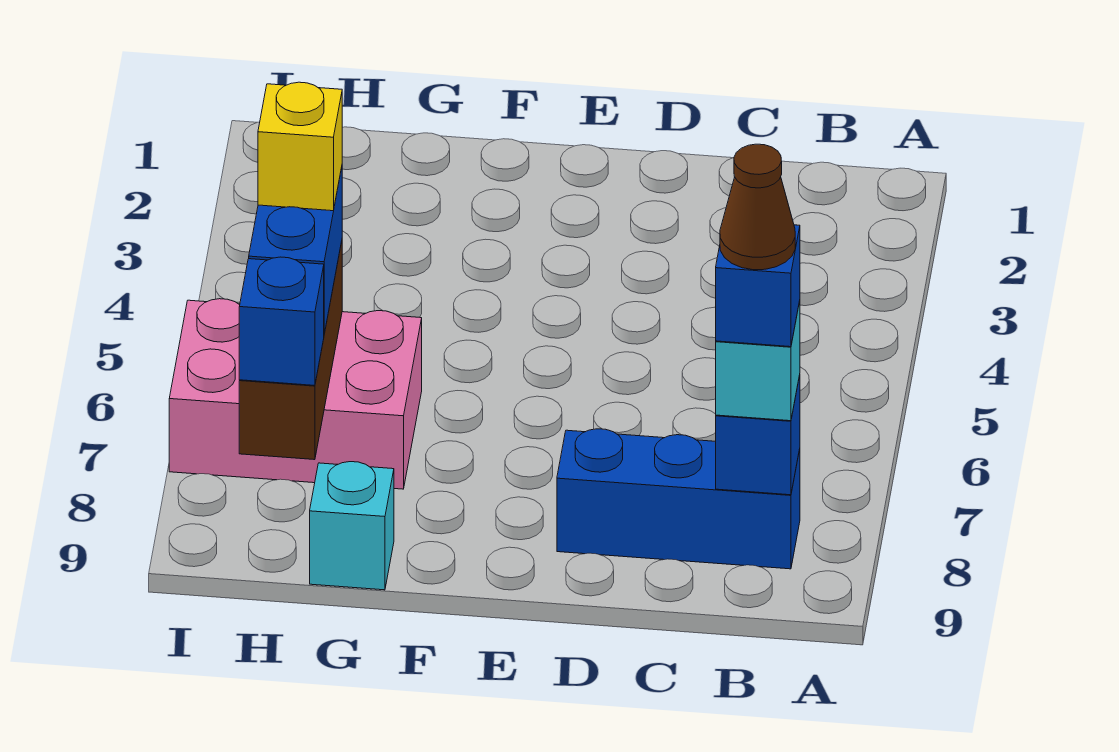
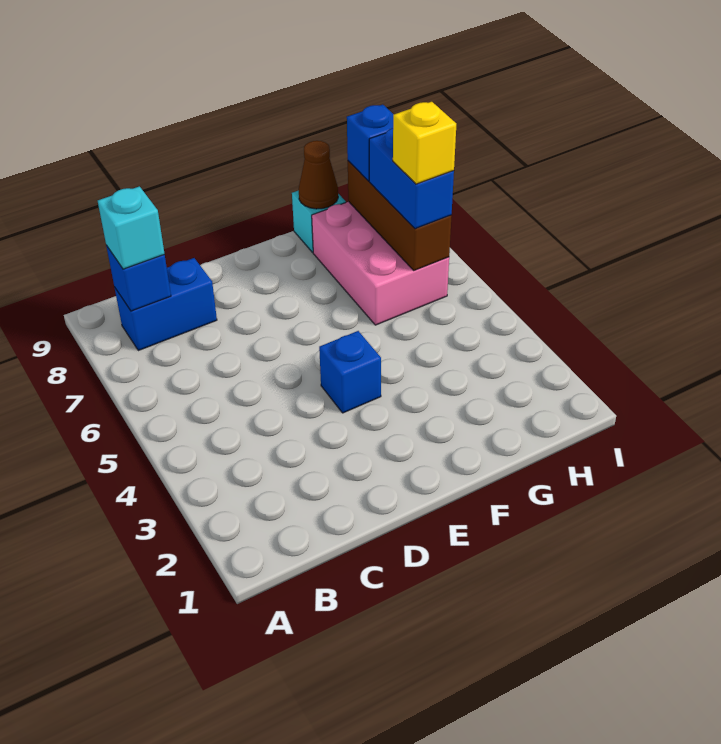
blue brick B8:D8 level 1 -> blue brick B8:C8 level 1
blue brick B8 level 4 -> blue brick E4 level 1
brown cone B8 level 5 -> brown cone G9 level 2
pink brick G6:I7 level 1 -> pink brick G6:H8 level 1

